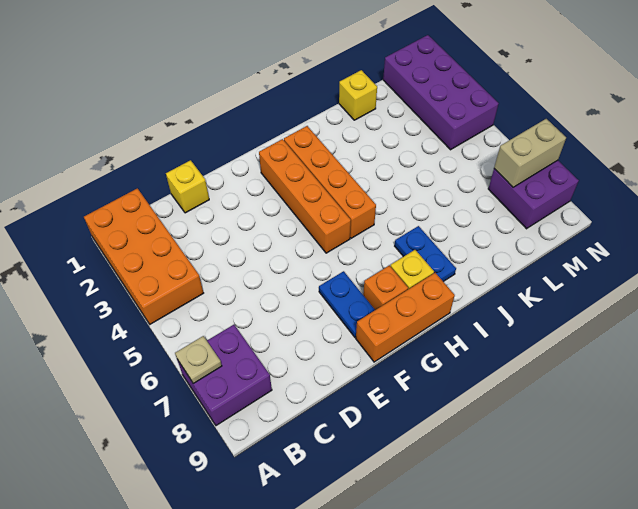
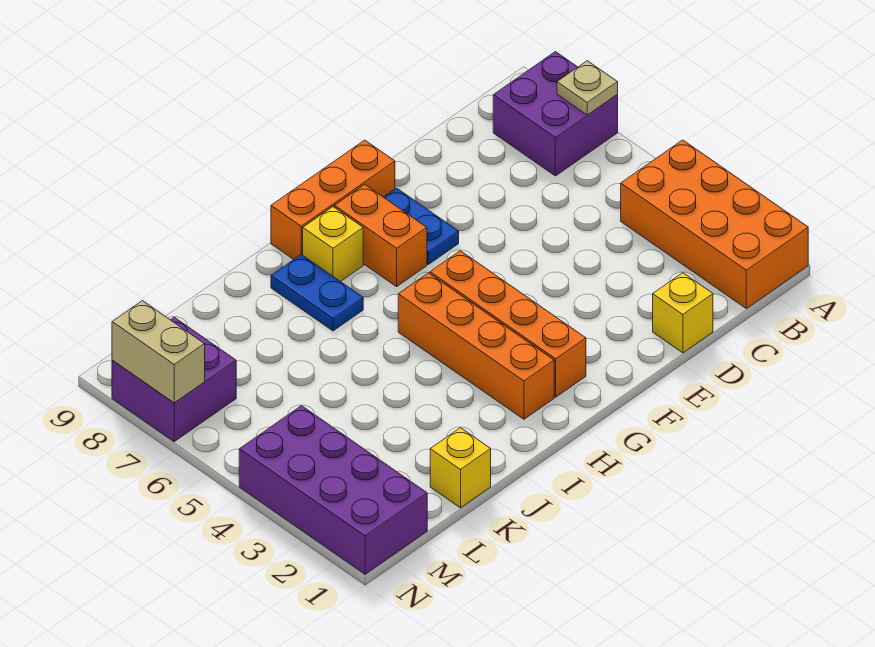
orange brick G8 level 1 -> orange brick G7:G8 level 1
tan brick M7:N7 level 2 -> tan brick N7:N8 level 2

